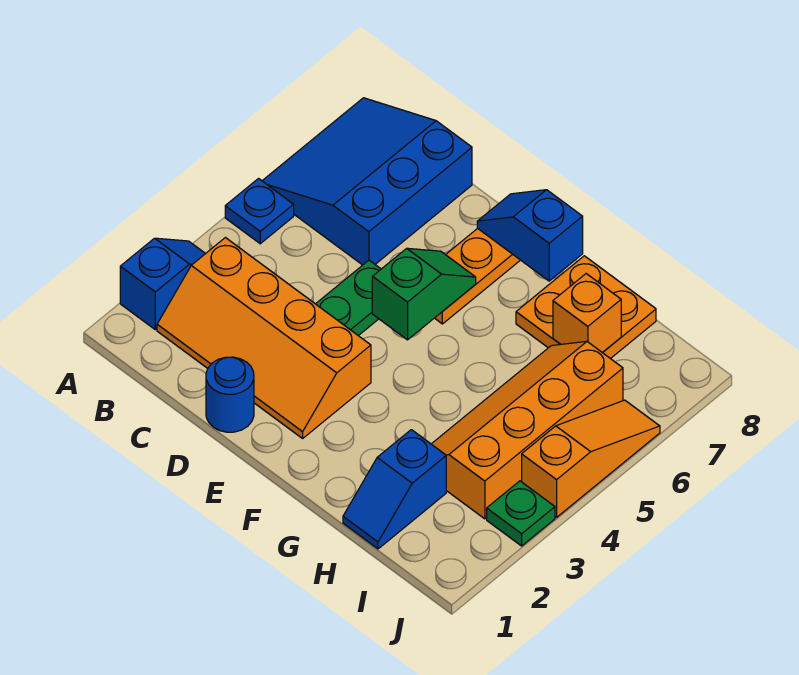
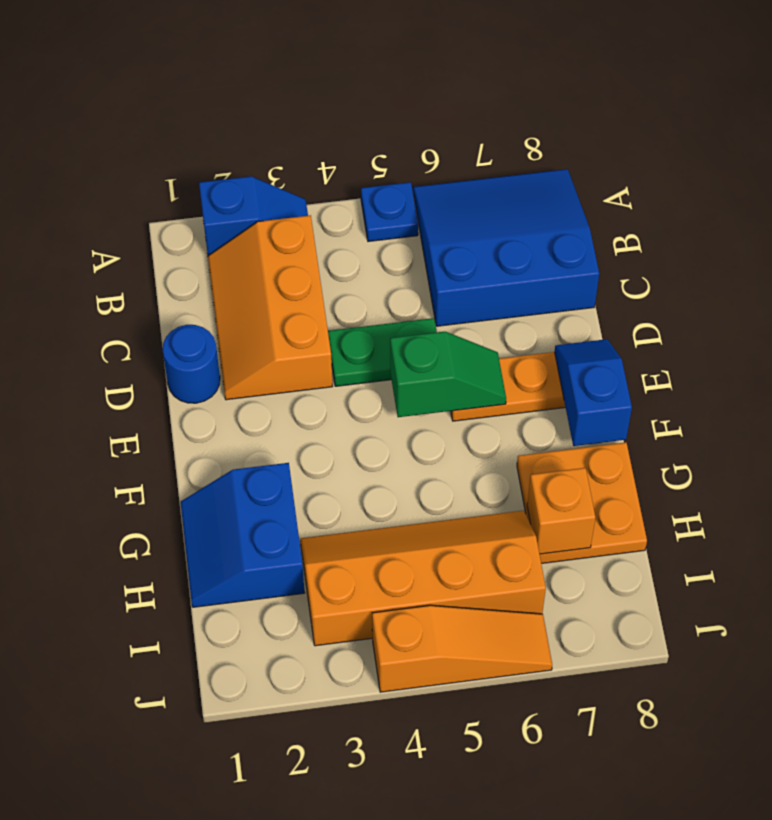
orange slope B2:E3 level 1 top 3 -> orange slope B2:D3 level 1 top 3
blue slope H1:H2 level 1 top 2 -> blue slope G1:H2 level 1 top 2
green plate J3 level 1 -> none

